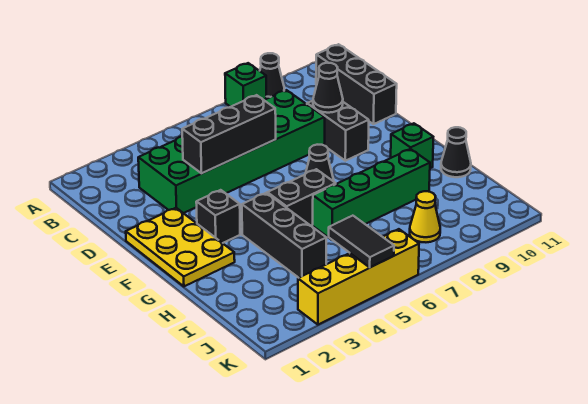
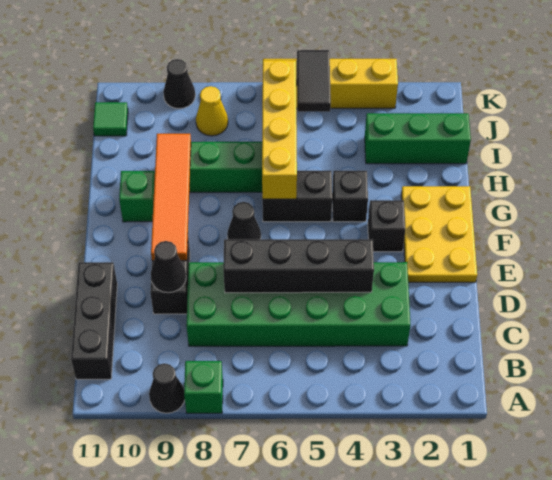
black brick D4:D6 level 2 -> black brick D4:D7 level 2
none -> orange tile E9:H9 level 2
black brick G4:I4 level 1 -> black brick G4 level 1
none -> yellow brick G6:J6 level 2
black cone H11 level 1 -> black cone K9 level 1
none -> green brick I1:I3 level 1
none -> green tile J11 level 1

